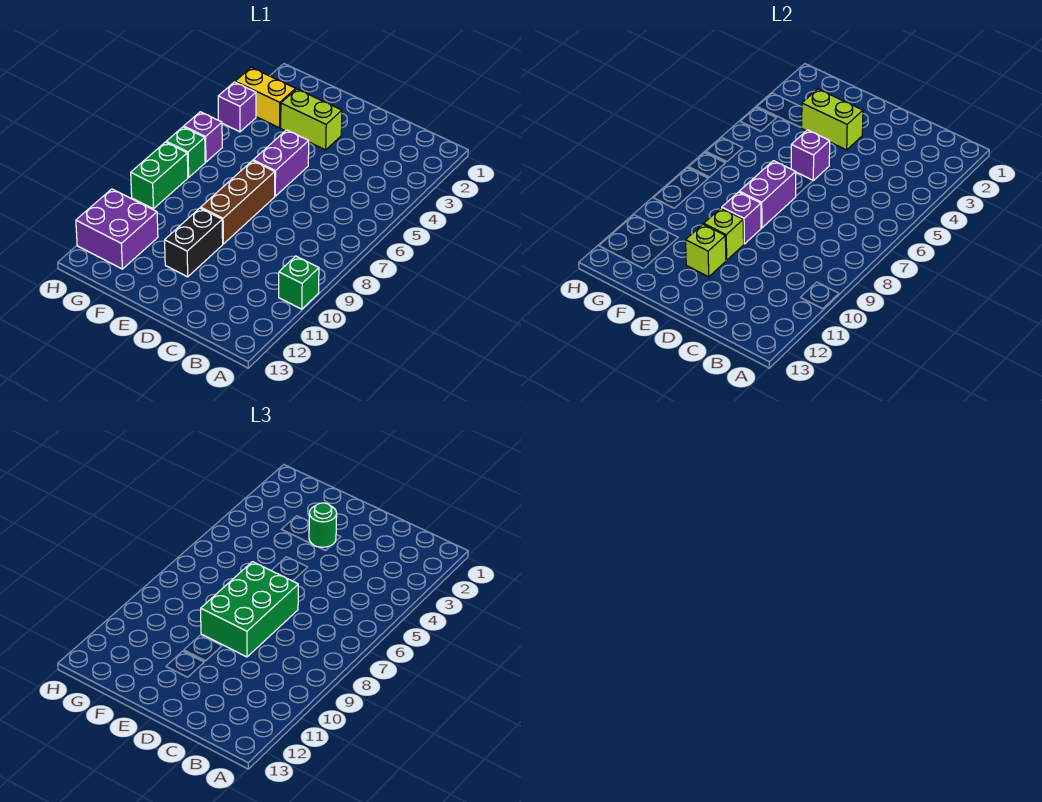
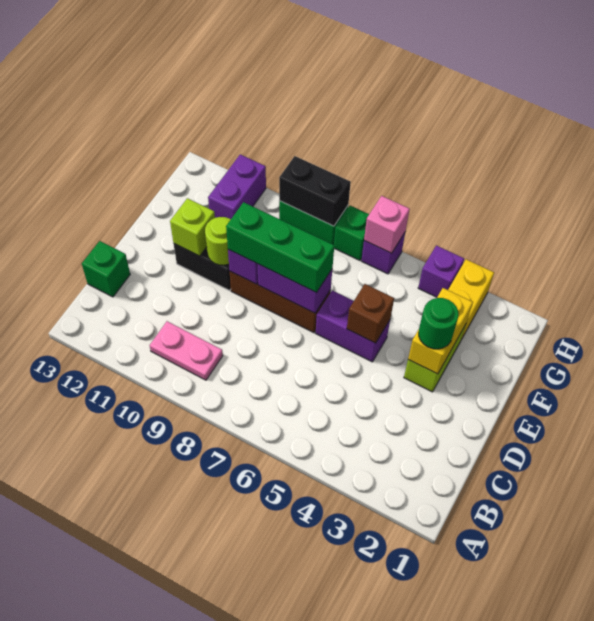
green brick A10 level 1 -> green brick C13 level 1
none -> pink plate B9:B10 level 1
green brick D7:E9 level 3 -> green brick E7:E9 level 3
lime brick E3:F3 level 2 -> yellow brick E3:F3 level 2
purple brick E5 level 2 -> brown brick E5 level 2
lime brick E10 level 2 -> lime round brick E10 level 2
purple brick G11:H12 level 1 -> purple brick G11:H11 level 1
none -> pink brick H6 level 2
none -> black brick H8:H9 level 2

